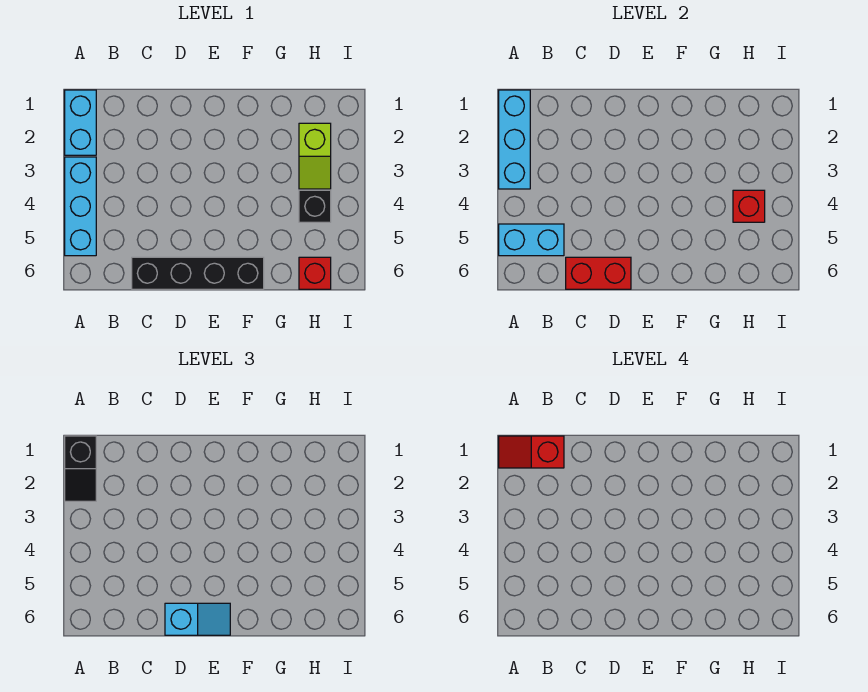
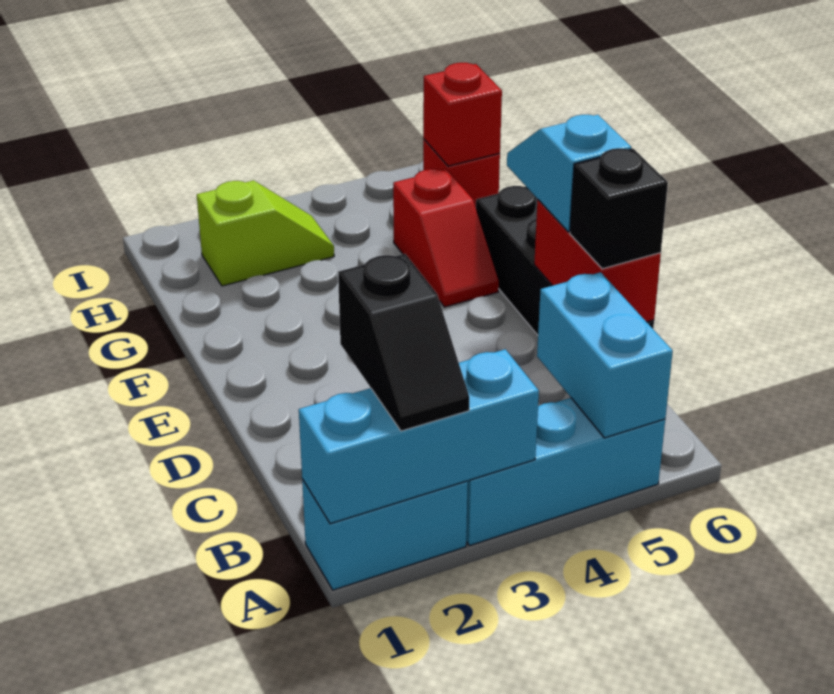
black slope A1:A2 level 3 top 1 -> black slope A2:B2 level 3 top B
red slope A1:B1 level 4 top B -> red slope F5:G5 level 1 top G
black brick H4 level 1 -> black brick C6 level 3
red brick H4 level 2 -> red brick H6 level 2

